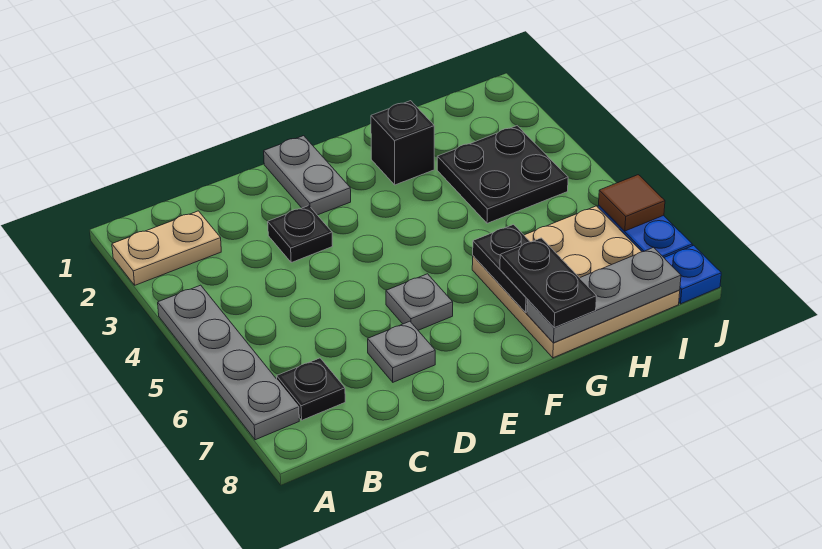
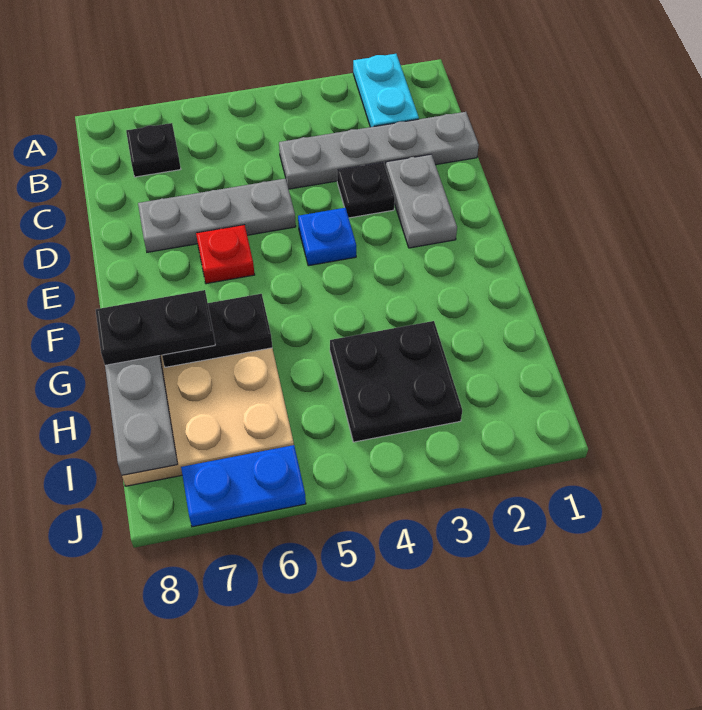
tan plate A2:B2 level 1 -> cyan plate A2:B2 level 1
grey plate A4:A7 level 1 -> grey plate C1:C4 level 1
grey plate D7 level 1 -> grey plate D5:D7 level 1
grey plate E1:E2 level 1 -> grey plate D2:E2 level 1
grey plate E6 level 1 -> red plate E6 level 1
black brick G2 level 1 -> none
brown tile J6 level 2 -> none
blue plate J8 level 1 -> blue plate E4 level 1

